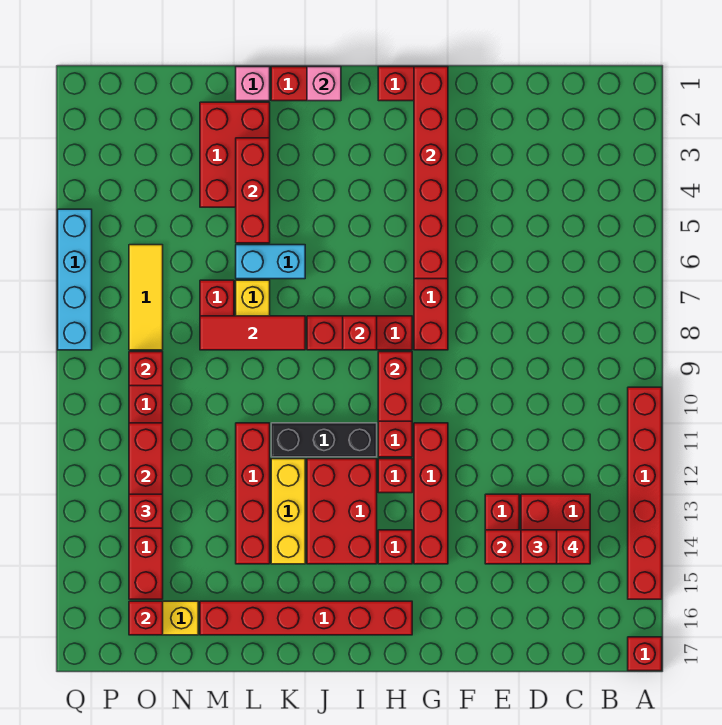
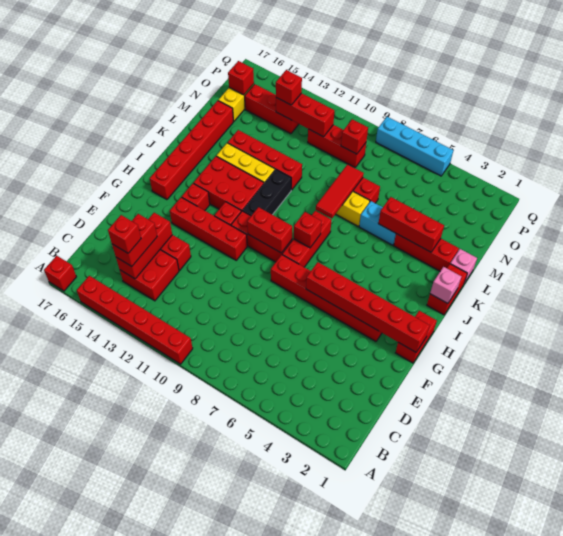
cyan brick K6:L6 level 1 -> cyan brick L5:L6 level 1
red brick L2:M4 level 1 -> red brick L2:L4 level 1
yellow tile O6:O8 level 1 -> none

